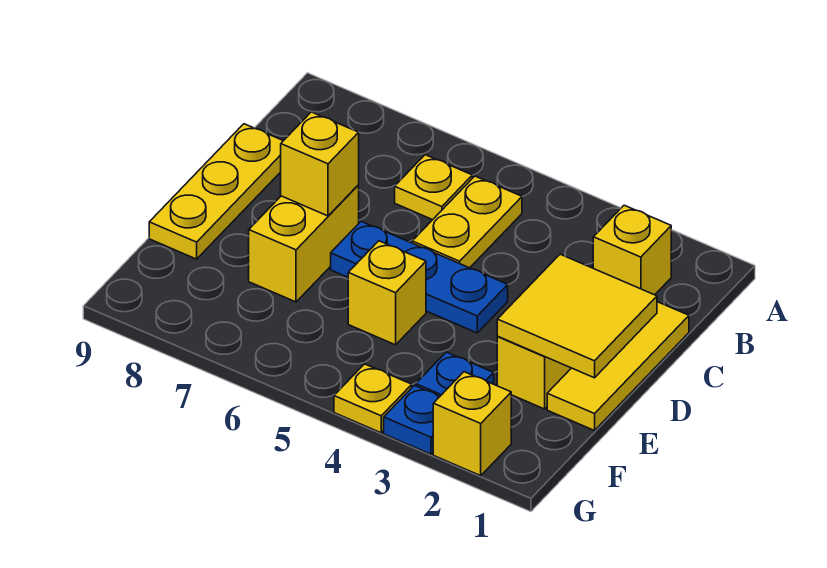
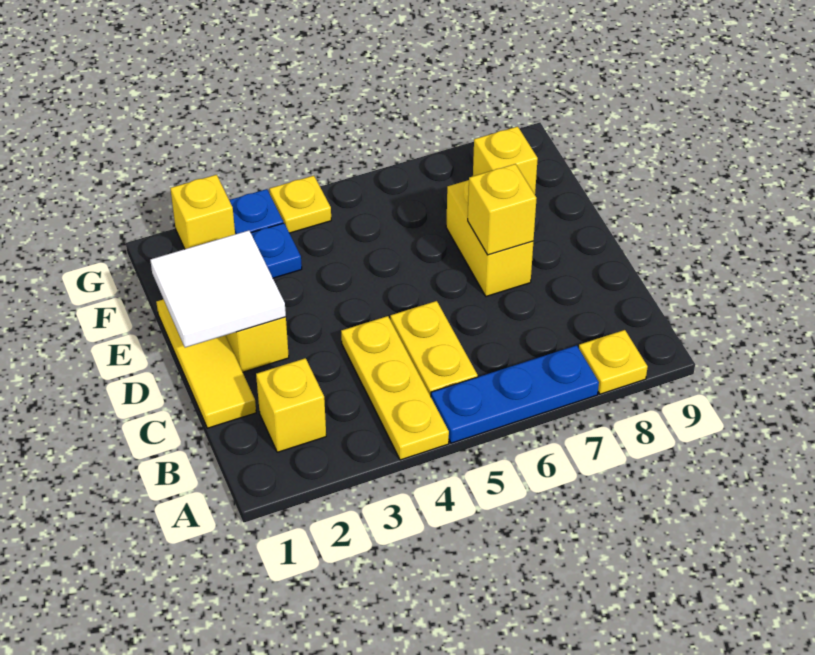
yellow plate B6 level 1 -> yellow plate A8 level 1
yellow plate C9:E9 level 1 -> yellow plate A4:C4 level 1
yellow tile D1:E2 level 2 -> white tile D1:E2 level 2
blue plate D4:D6 level 1 -> blue plate A5:A7 level 1
yellow brick E5 level 1 -> yellow brick F8 level 1

